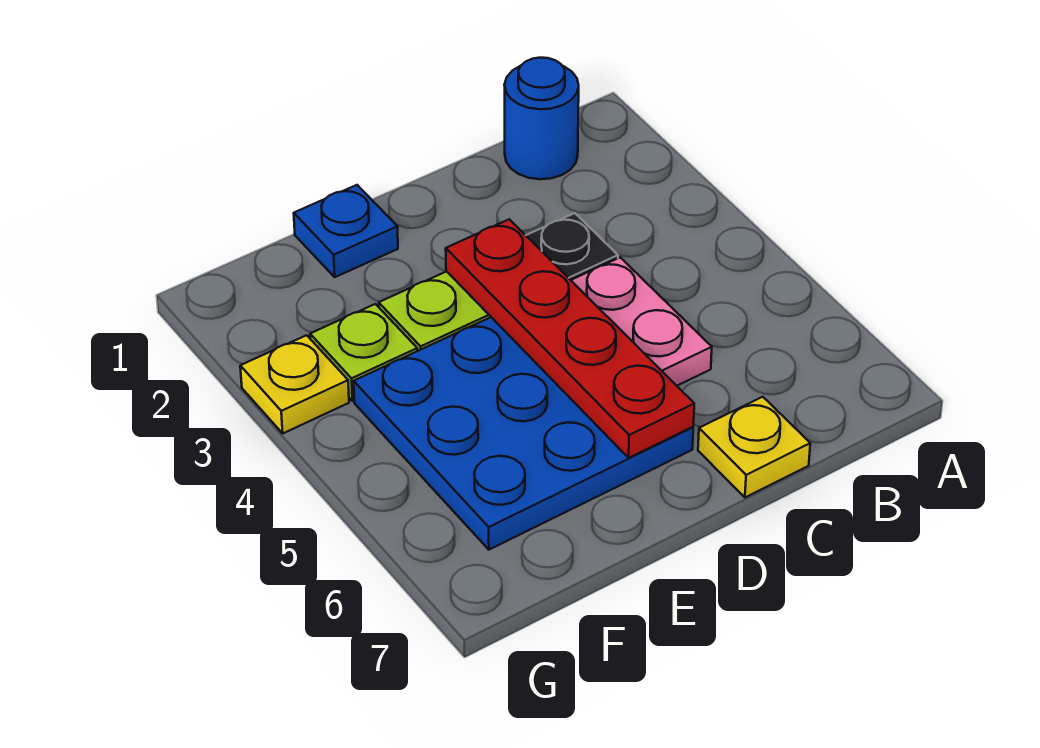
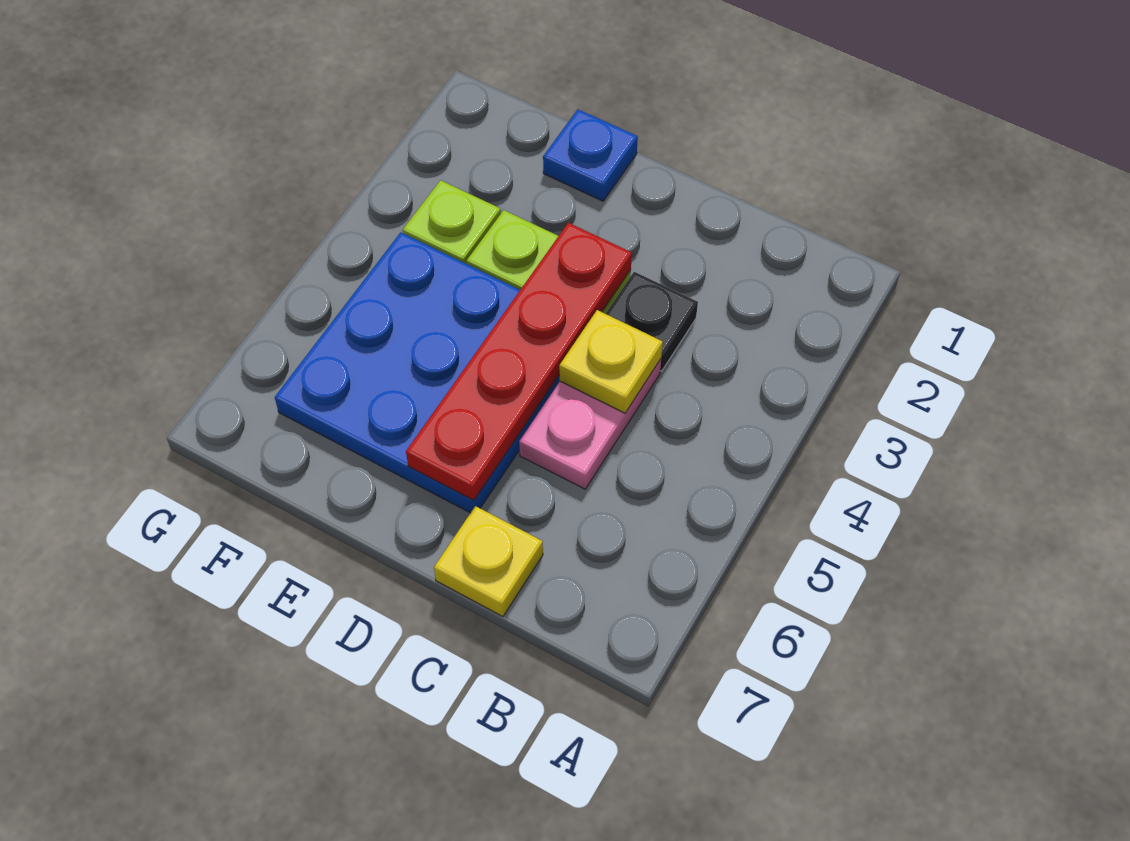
blue round brick B1 level 1 -> none
yellow plate G3 level 1 -> yellow plate C4 level 2

